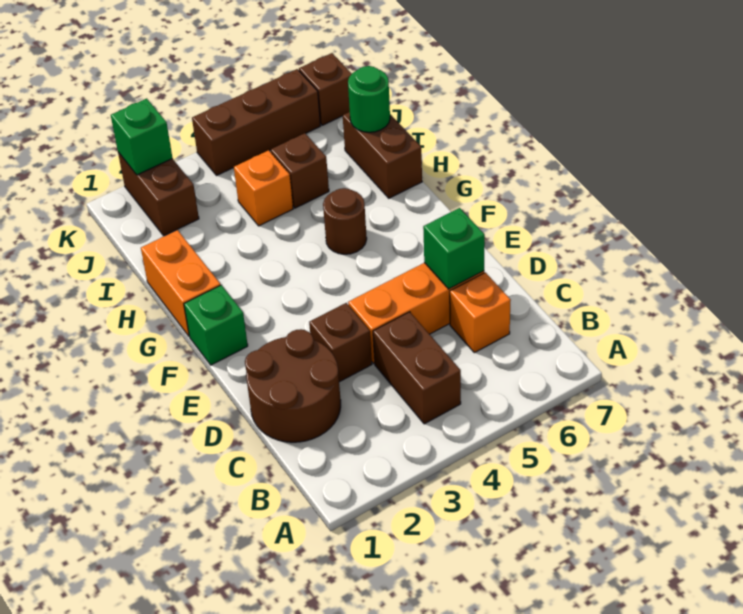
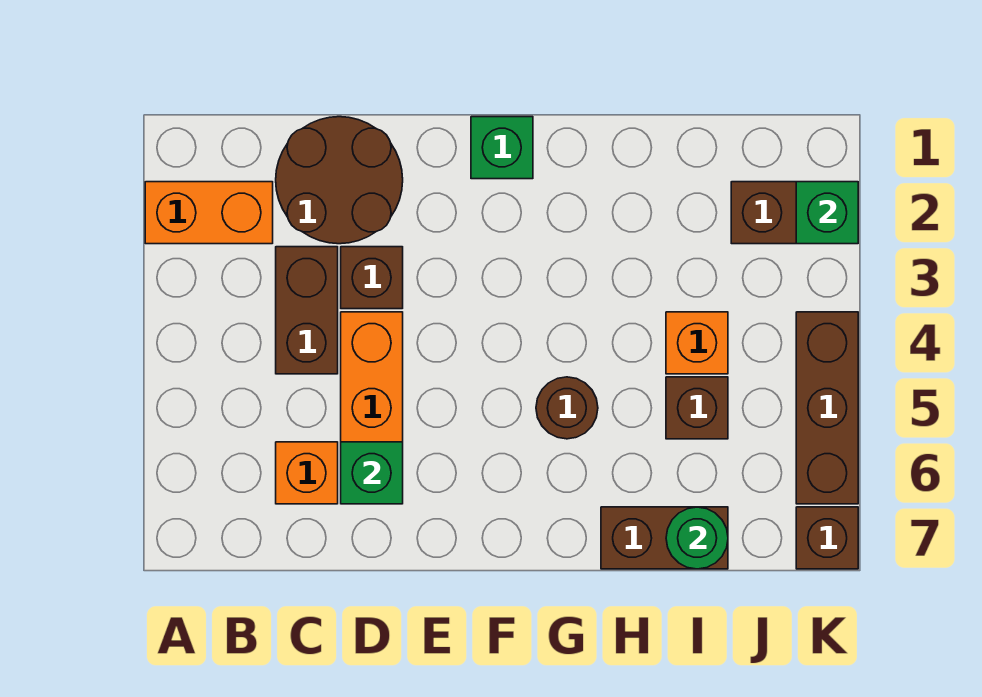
brown brick B4:C4 level 1 -> brown brick C3:C4 level 1
orange brick G1:H1 level 1 -> orange brick A2:B2 level 1

